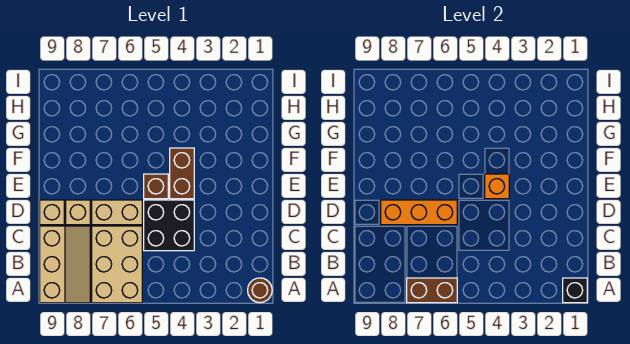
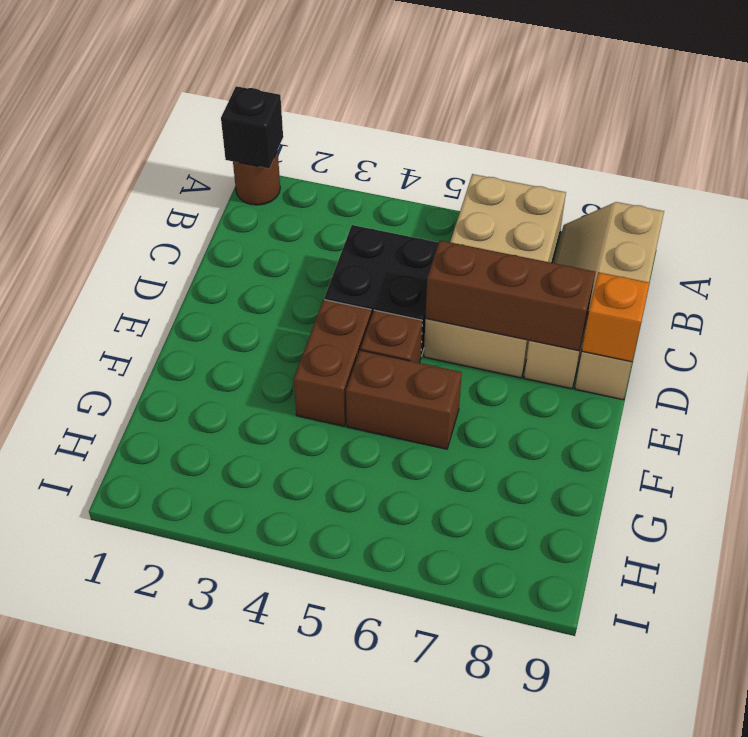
brown brick A6:A7 level 2 -> brown brick F5:F6 level 1
orange brick D6:D8 level 2 -> brown brick D6:D8 level 2
orange brick E4 level 2 -> orange brick D9 level 2

